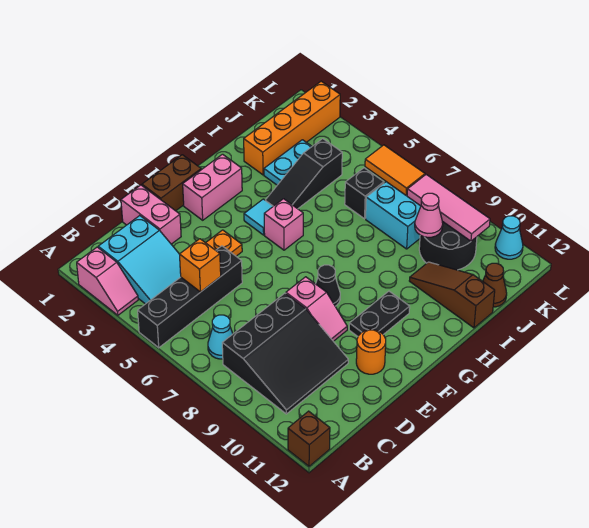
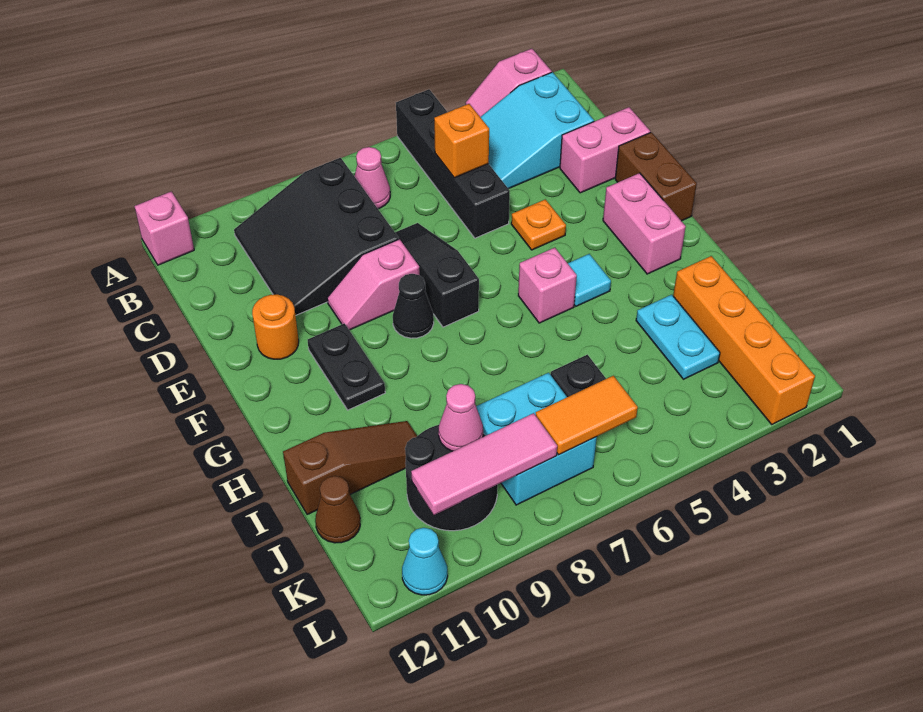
brown brick A12 level 1 -> pink brick A12 level 1
cyan cone B7 level 1 -> pink cone B7 level 1
black slope H4:J4 level 1 top J -> black slope D7:F7 level 1 top F

